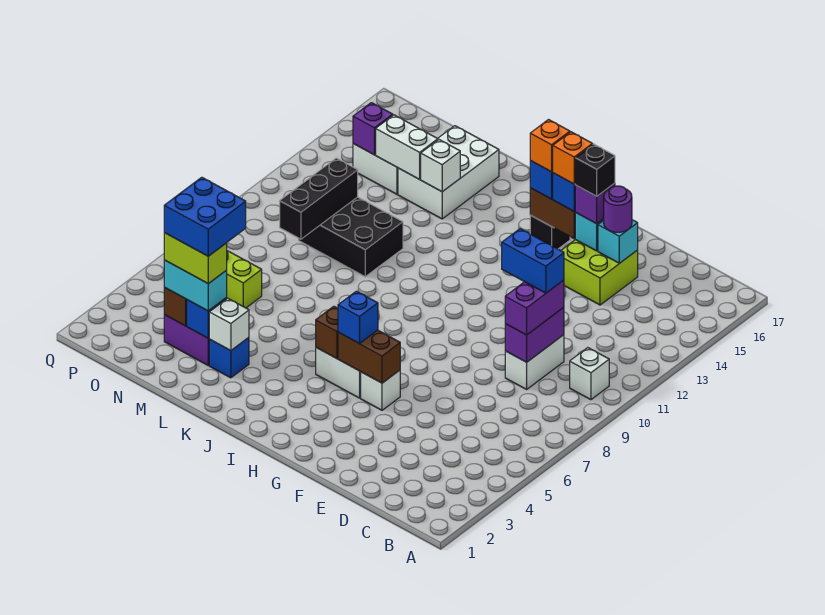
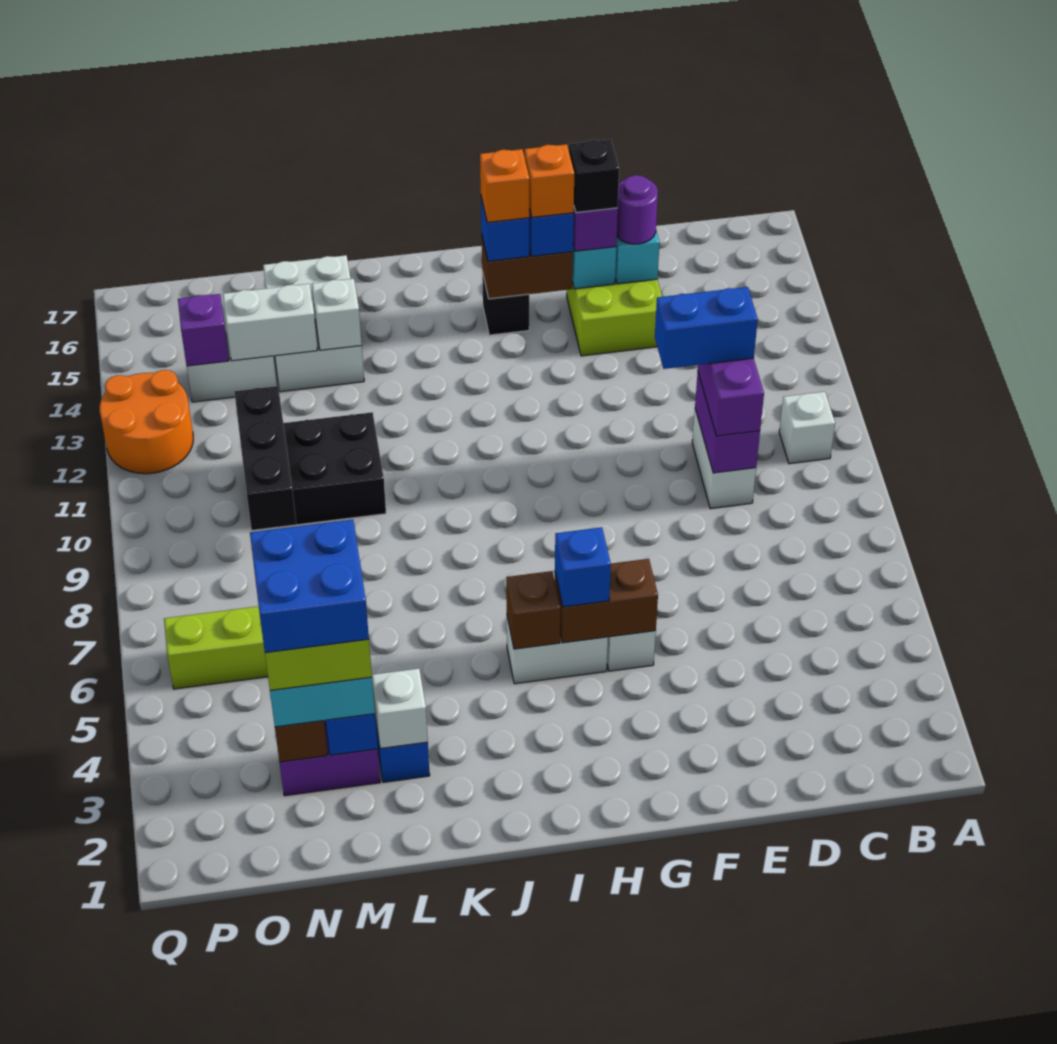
none -> orange round brick P12:Q13 level 1

